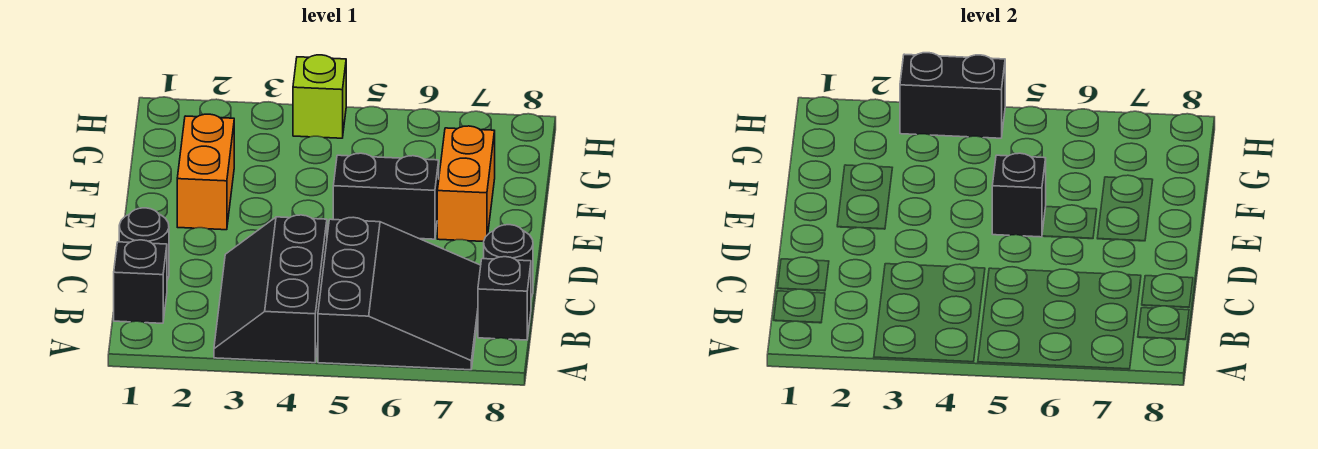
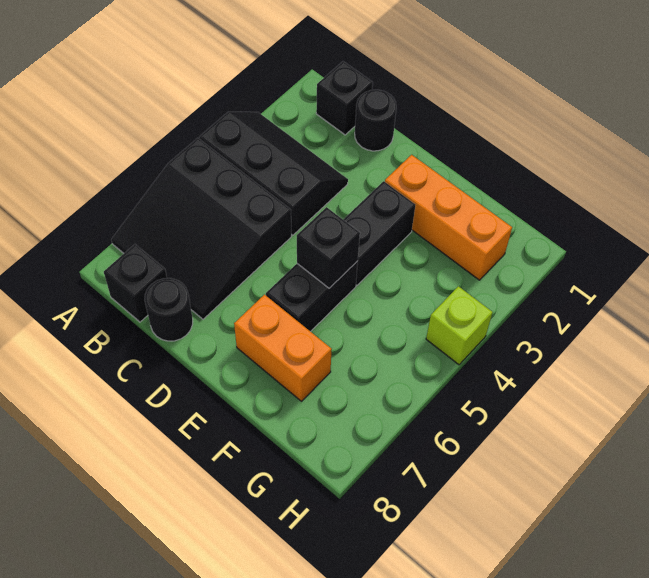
orange brick E2:F2 level 1 -> orange brick E2:G2 level 1
black brick H3:H4 level 2 -> black brick E3:E4 level 1

